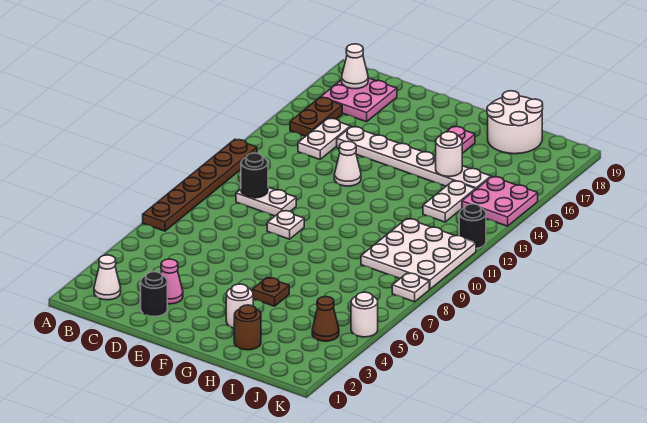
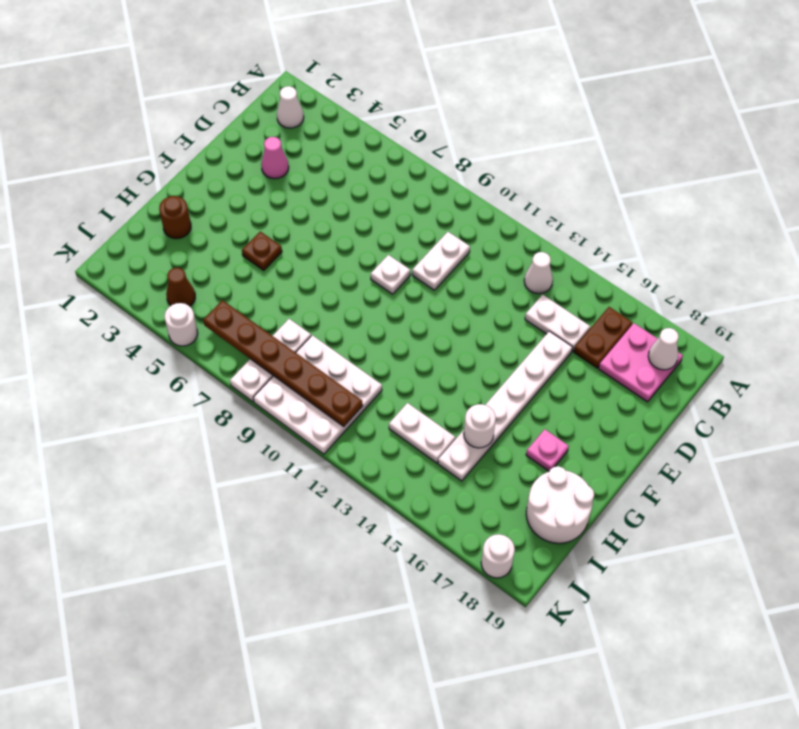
brown plate A7:A12 level 1 -> brown plate J6:J11 level 2
brown plate B15:B16 level 1 -> brown plate B16:C16 level 1
black round brick C10 level 2 -> none
black round brick D2 level 1 -> none
white cone E13 level 1 -> white cone B13 level 1
white round brick G3 level 1 -> white round brick K18 level 1
pink plate J14:K15 level 1 -> none
white plate K8 level 1 -> white plate I8:K8 level 1
black round brick K12 level 1 -> none

